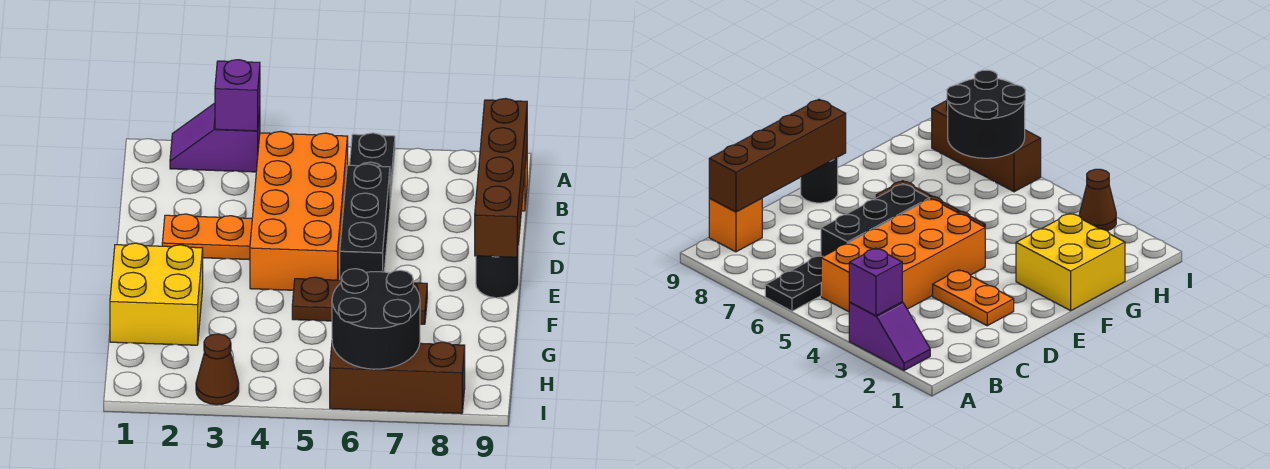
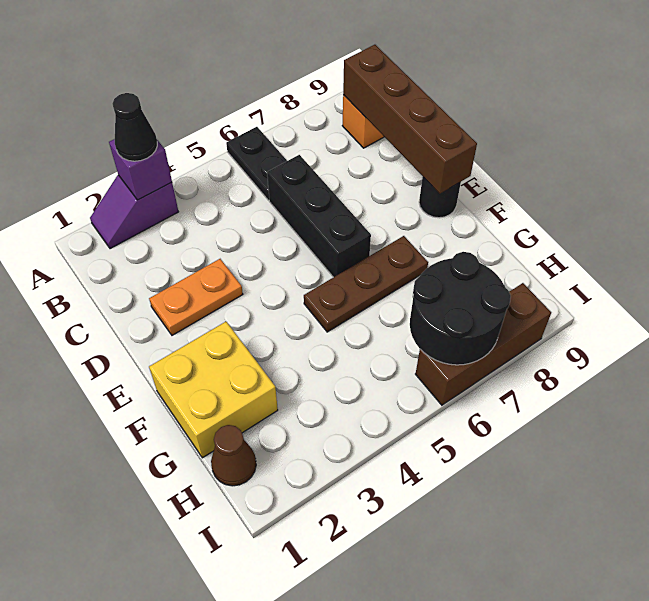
none -> black cone A3 level 3
orange brick B4:E5 level 1 -> none
brown cone I3 level 1 -> brown cone H1 level 1

